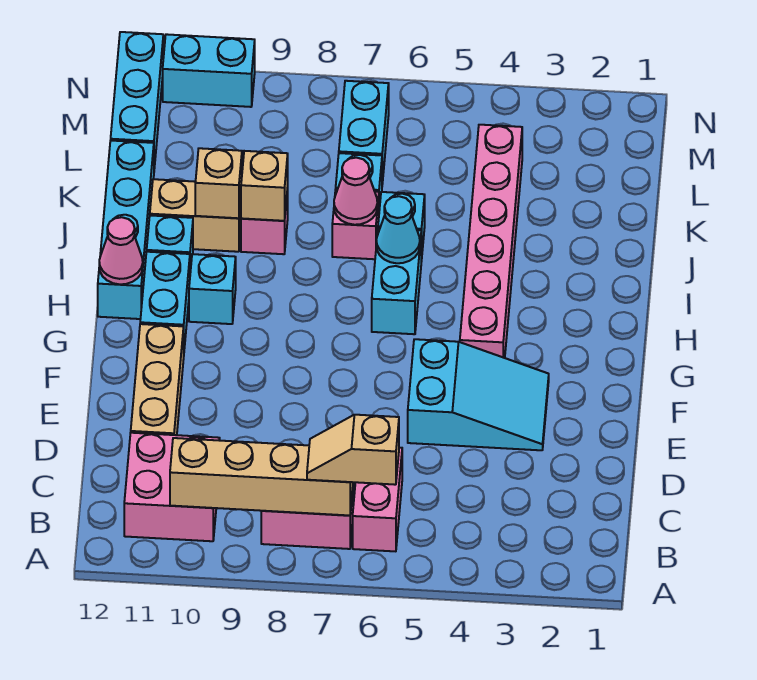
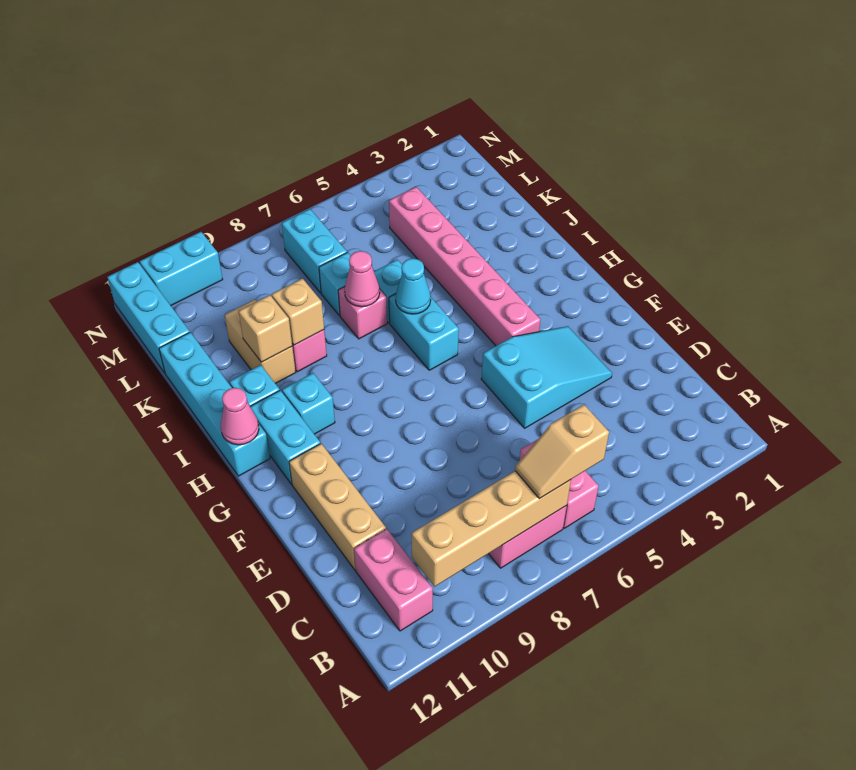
pink brick B10:C11 level 1 -> pink brick B11:C11 level 1
tan brick J10:J11 level 1 -> tan brick J10:K10 level 1

